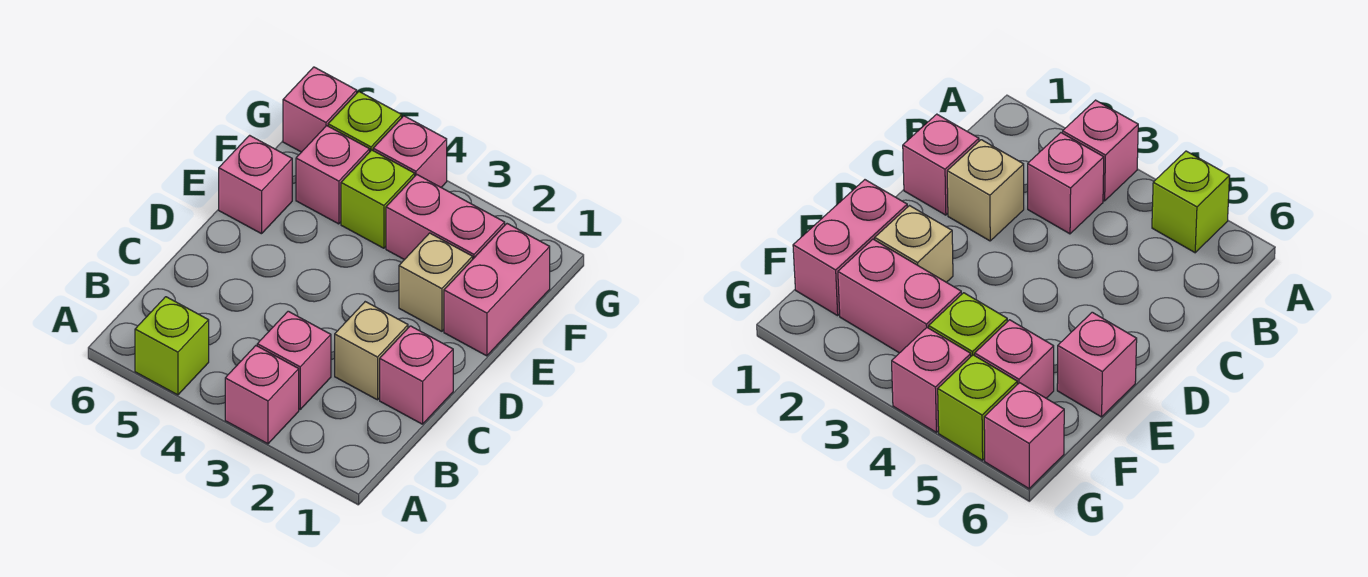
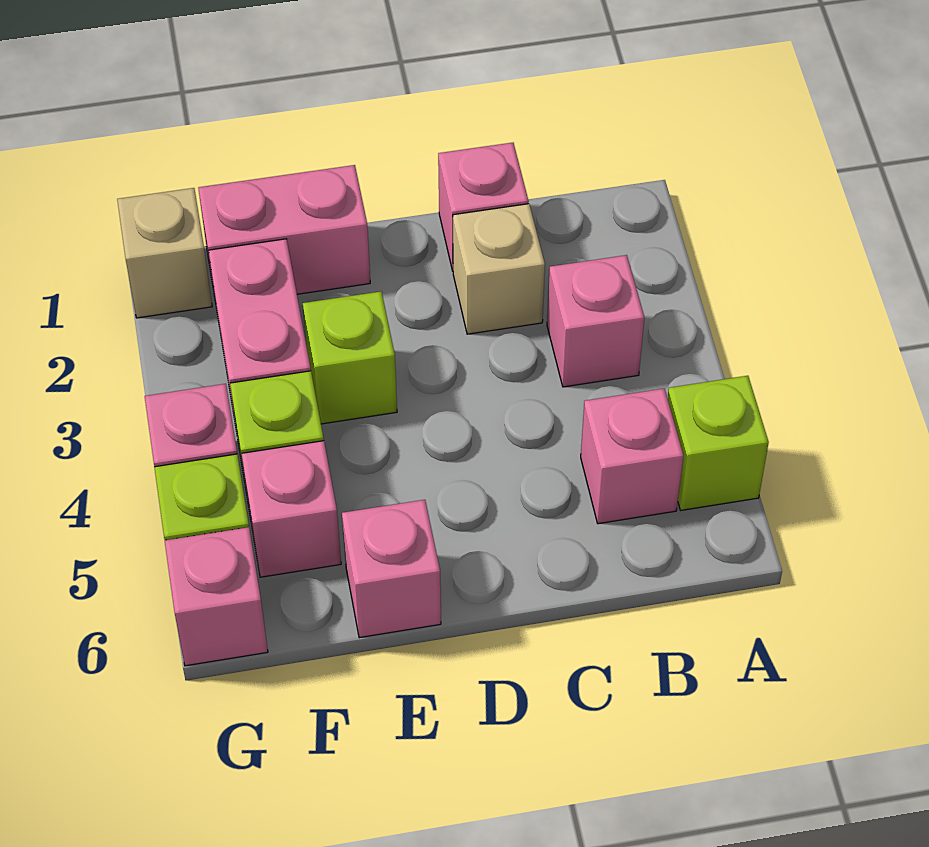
pink brick A3 level 1 -> pink brick B5 level 1
tan brick E2 level 1 -> tan brick G1 level 1
none -> lime brick E3 level 1

